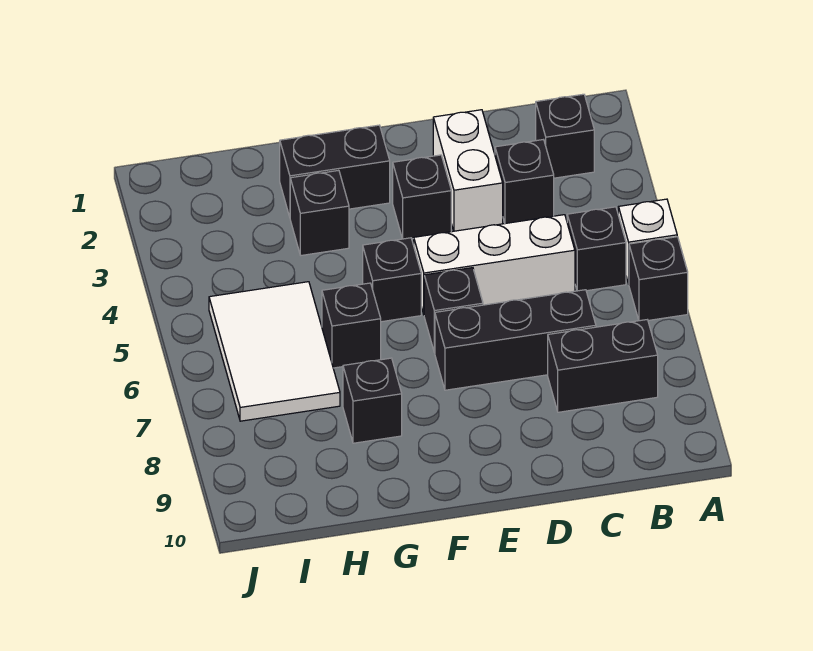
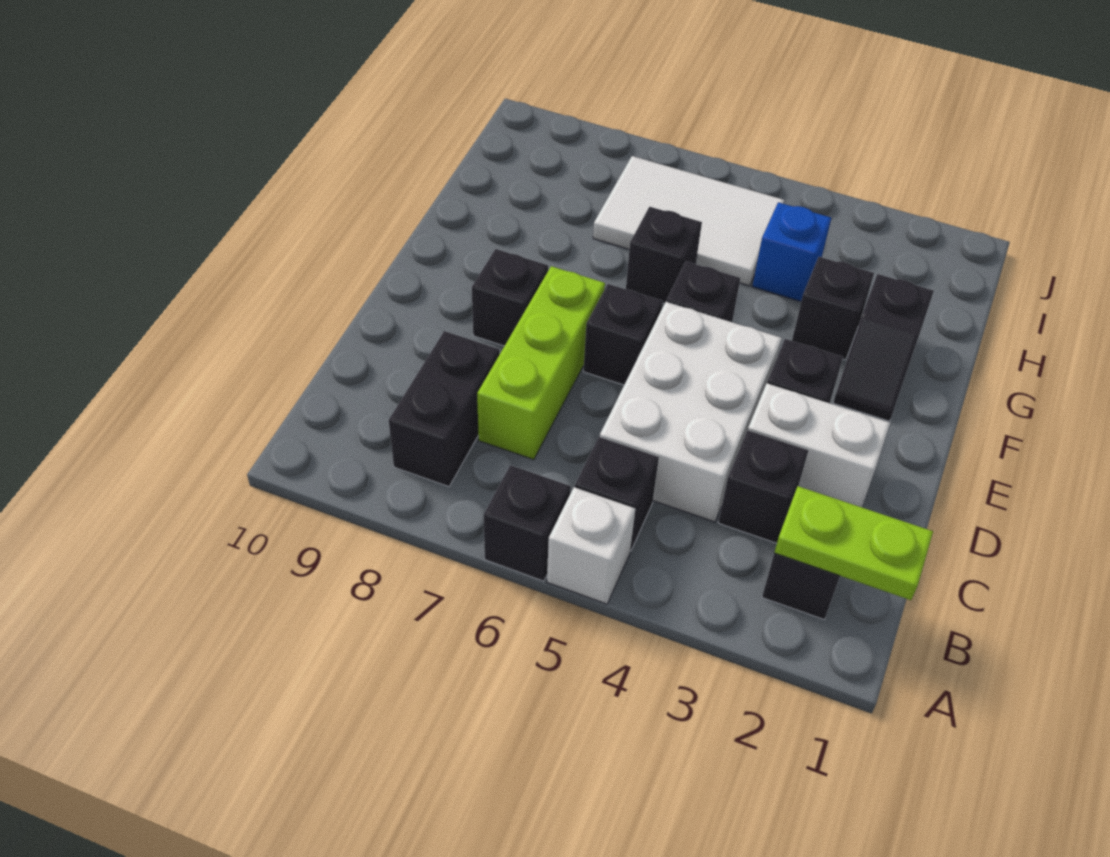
none -> lime plate B1:B2 level 2
white brick C5:E5 level 1 -> white brick C4:E5 level 1
black brick C7:E7 level 1 -> lime brick C7:E7 level 1
black brick F2:G2 level 1 -> black slope F2:G2 level 1 top G
black brick G8 level 1 -> black brick E8 level 1
none -> blue brick H4 level 1

